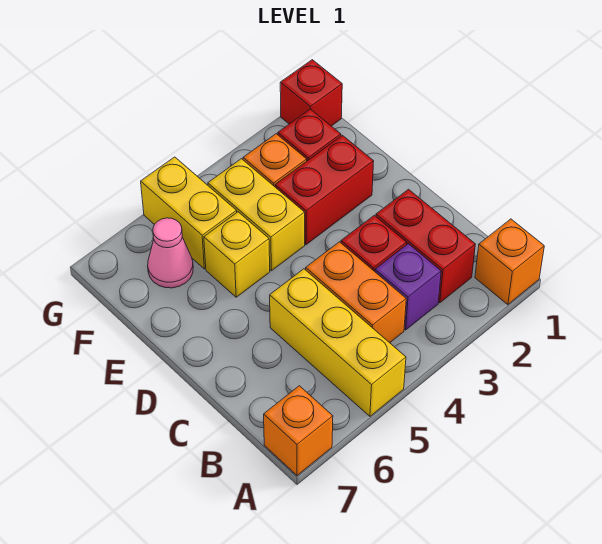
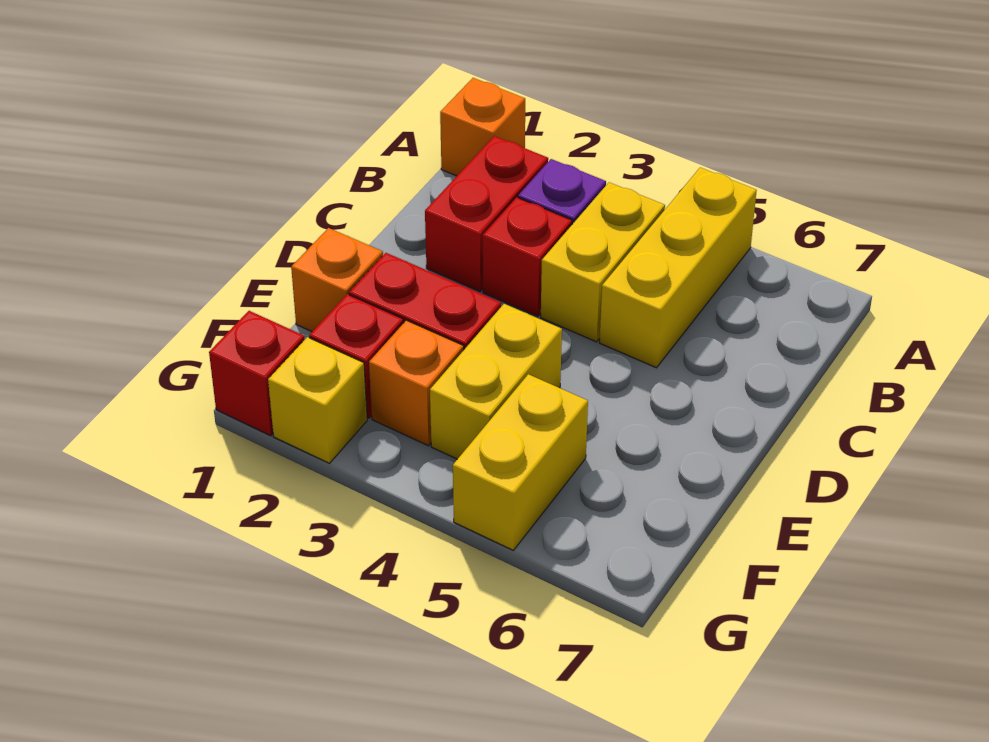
orange brick A7 level 1 -> orange brick E1 level 1
orange brick B4:C4 level 1 -> yellow brick B4:C4 level 1
yellow brick E5 level 1 -> yellow brick G2 level 1
pink cone F6 level 1 -> none

